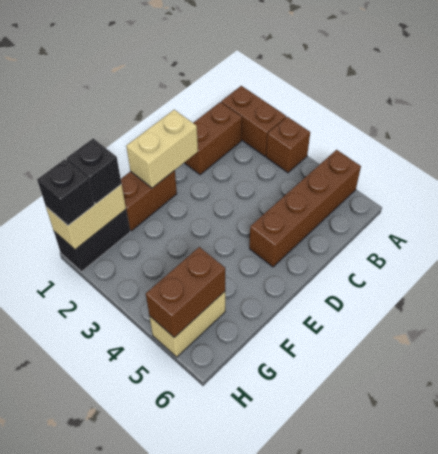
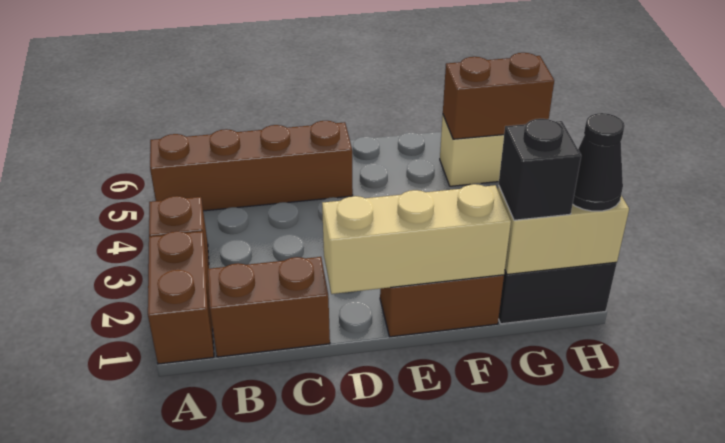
tan brick D1:E1 level 2 -> tan brick D1:F1 level 2
black brick H1 level 3 -> black cone H1 level 3

